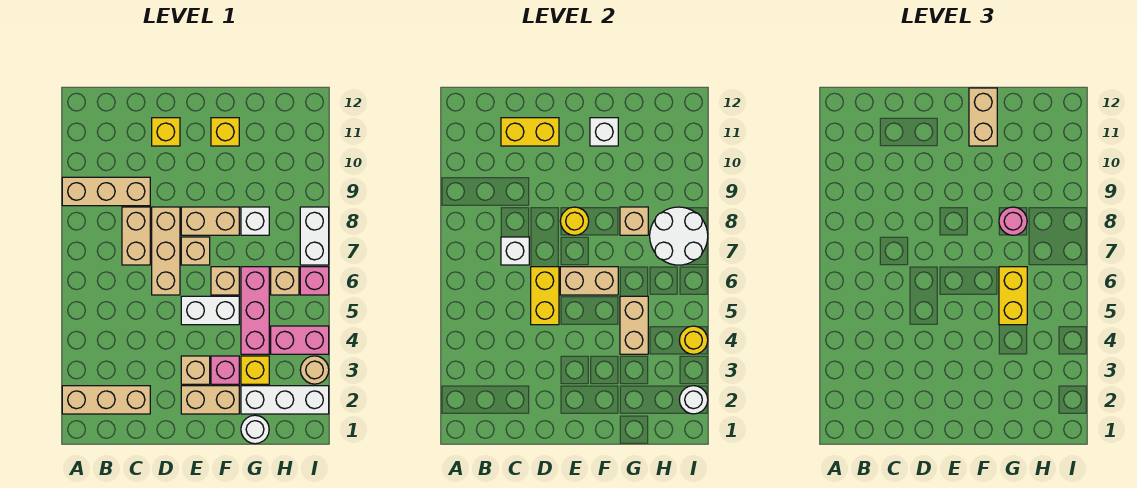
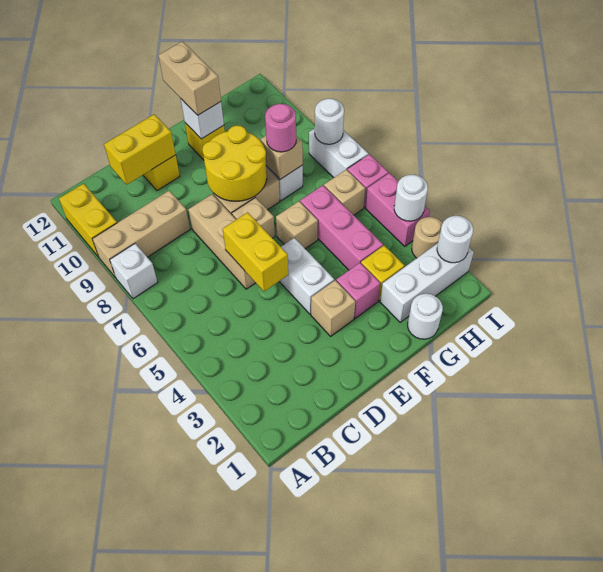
tan brick A2:C2 level 1 -> none
tan brick C7:C8 level 1 -> none
white brick C7 level 2 -> white brick A8 level 1
tan brick E2:F2 level 1 -> none
white brick E5:F5 level 1 -> white brick E4:E5 level 1
tan brick E6:F6 level 2 -> none
yellow round brick E8 level 2 -> yellow round brick E8:F9 level 2
tan brick G4:G5 level 2 -> none
yellow brick G5:G6 level 3 -> yellow brick A10:A11 level 1
pink brick H4:I4 level 1 -> pink brick I4:I5 level 1
white round brick H7:I8 level 2 -> white round brick I8 level 2
yellow round brick I4 level 2 -> white round brick I4 level 2

